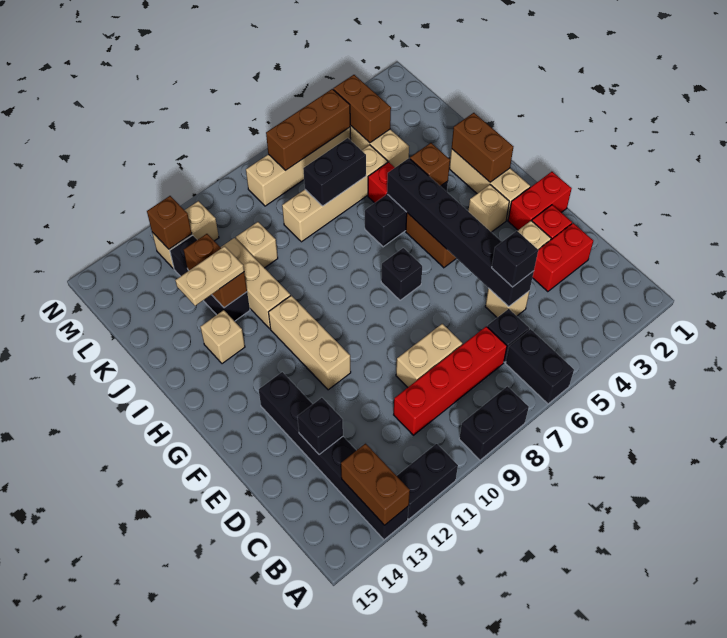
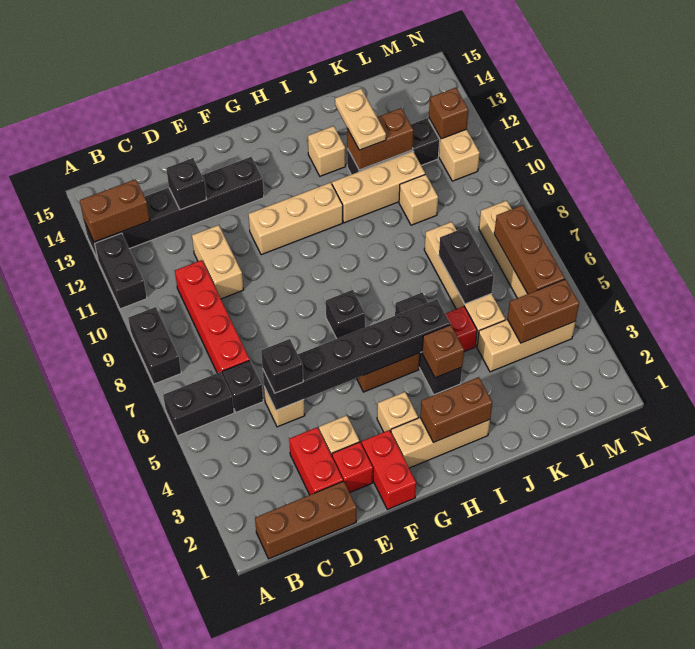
none -> brown brick B1:D1 level 1
tan brick D8:D9 level 1 -> tan brick D10:D11 level 1

